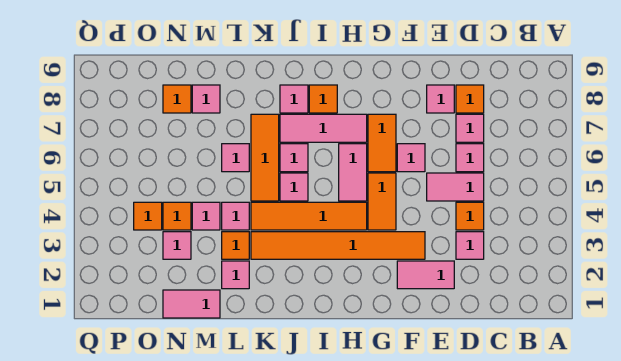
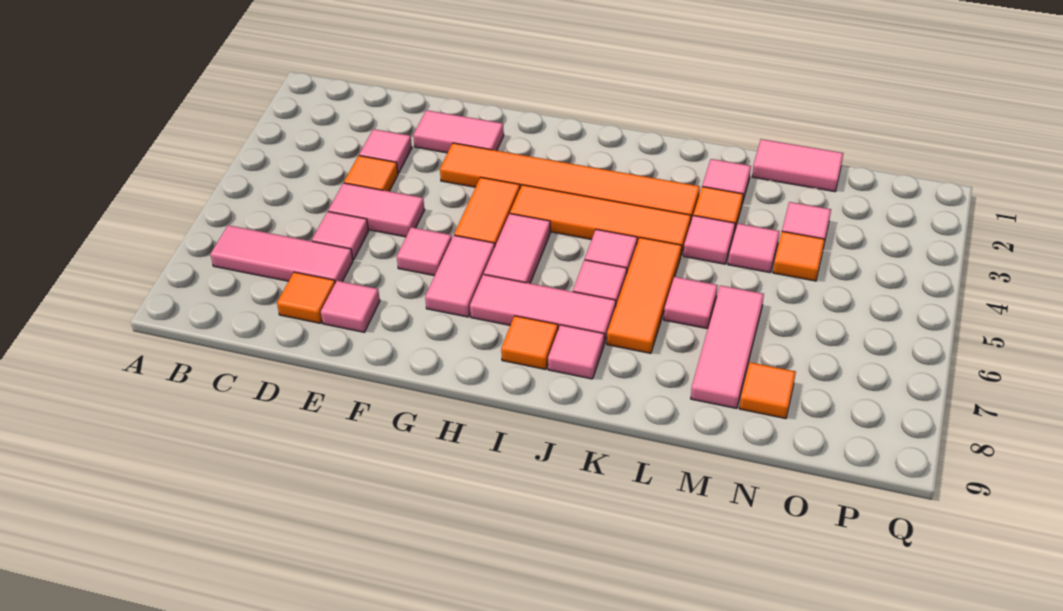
pink tile D7 level 1 -> pink tile B7:D7 level 1
orange tile G6:G7 level 1 -> pink tile G6:G7 level 1
pink tile M8 level 1 -> pink tile M6:M8 level 1
orange tile O4 level 1 -> none

